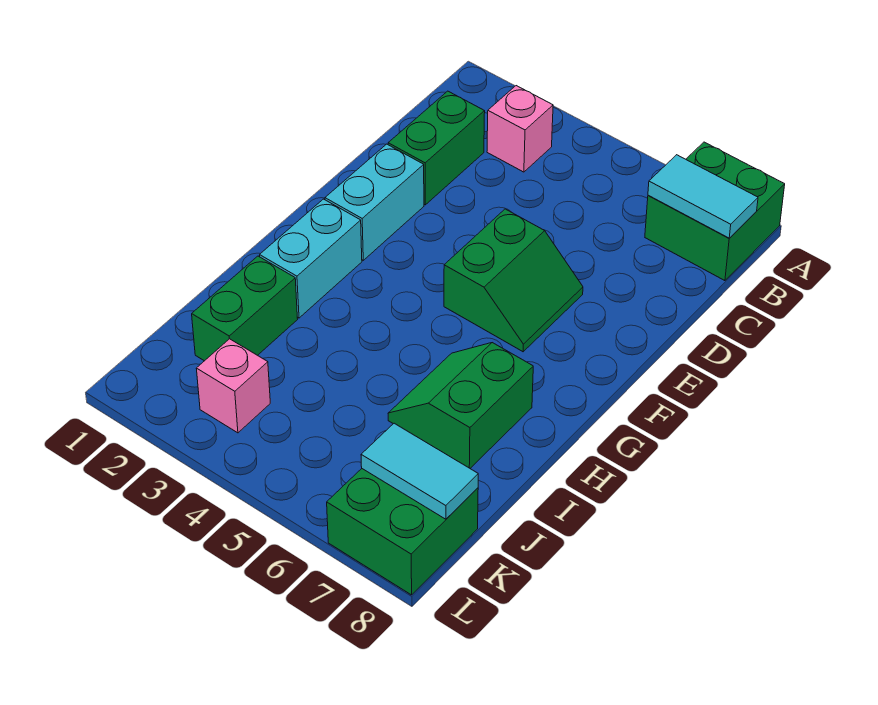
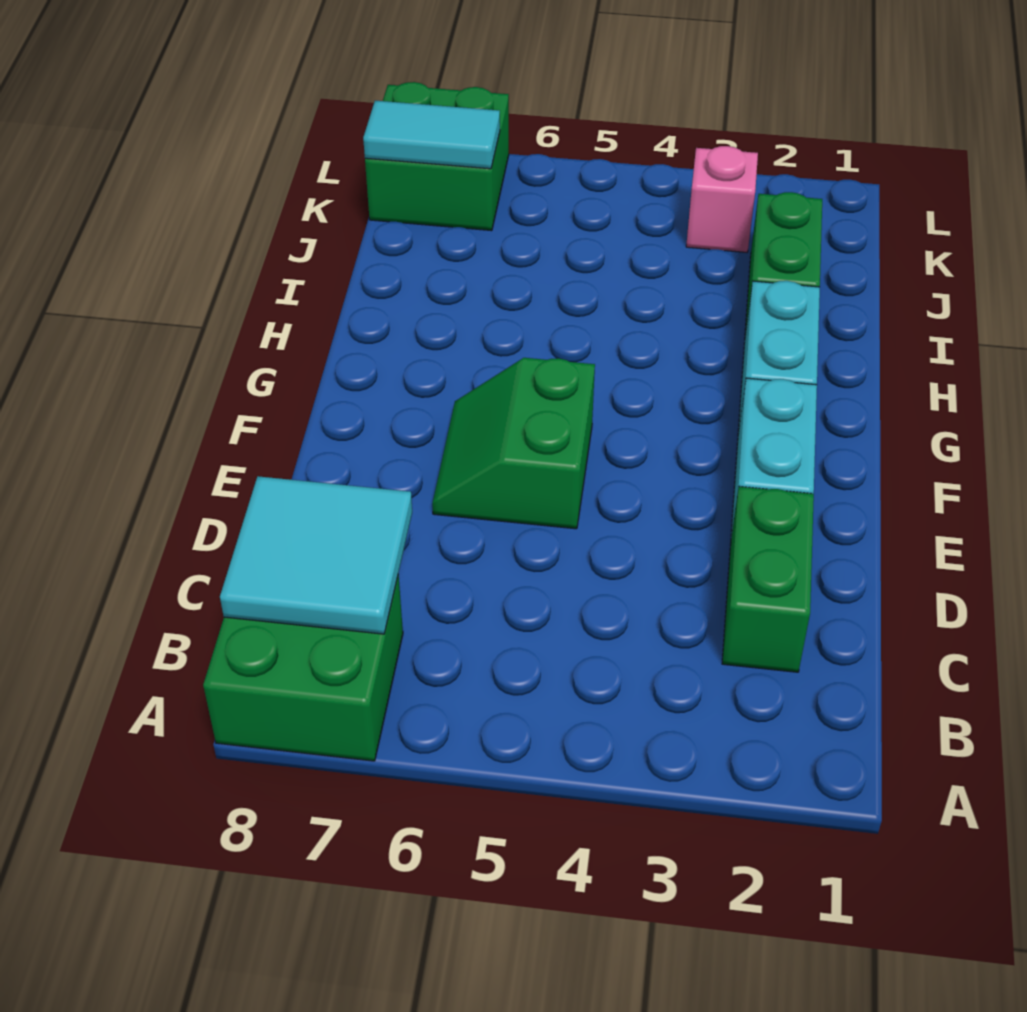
pink brick B3 level 1 -> none
cyan tile B7:B8 level 2 -> cyan tile B7:C8 level 2
green slope H6:I7 level 1 top 7 -> none

